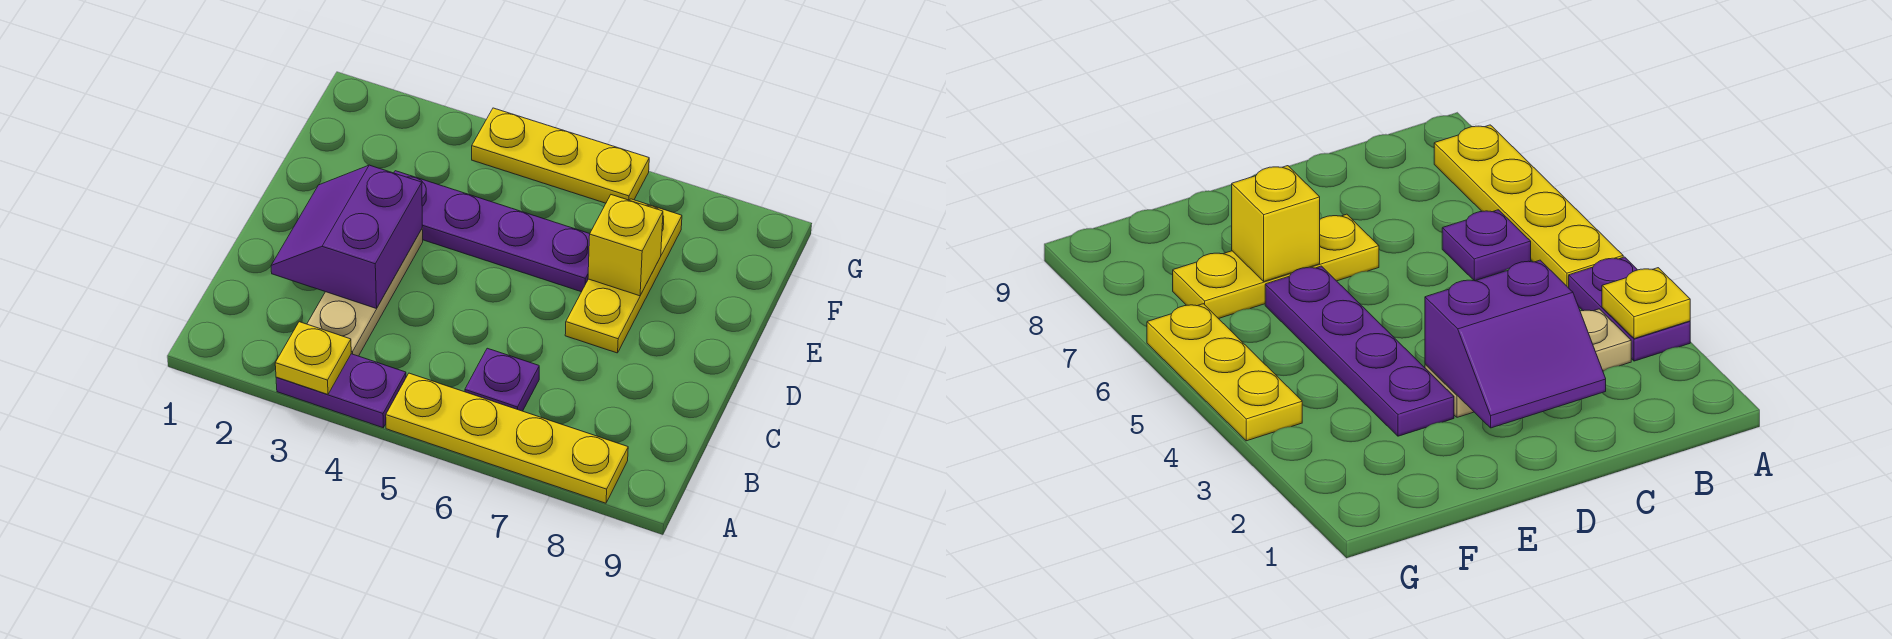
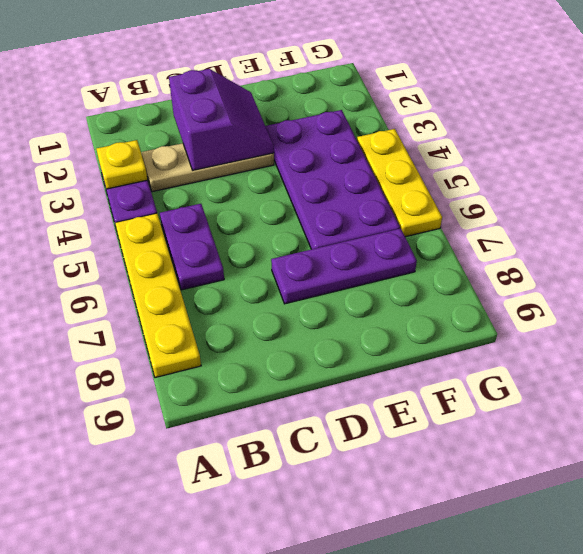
purple plate B6 level 1 -> purple plate B5:B6 level 1
purple slope C2:D3 level 2 top 3 -> purple slope C2:D3 level 2 top C
yellow plate D7:F7 level 1 -> purple plate D7:F7 level 1
purple plate E3:E6 level 1 -> purple plate E3:F6 level 1
yellow brick E7 level 2 -> none

